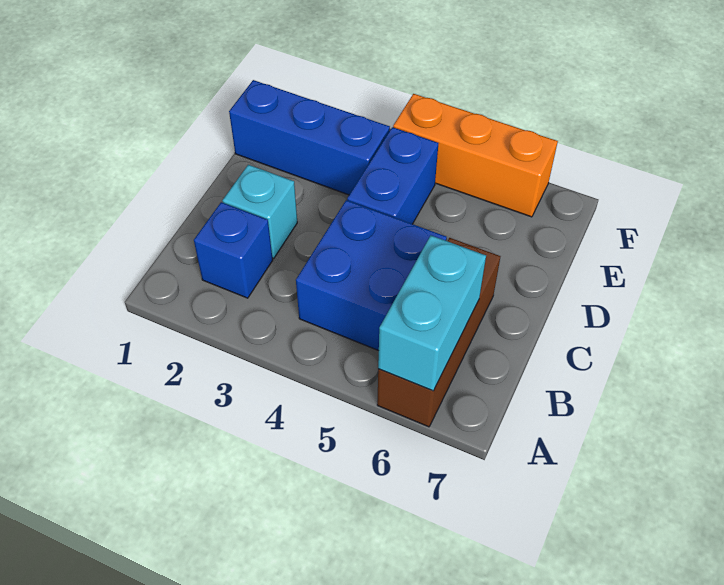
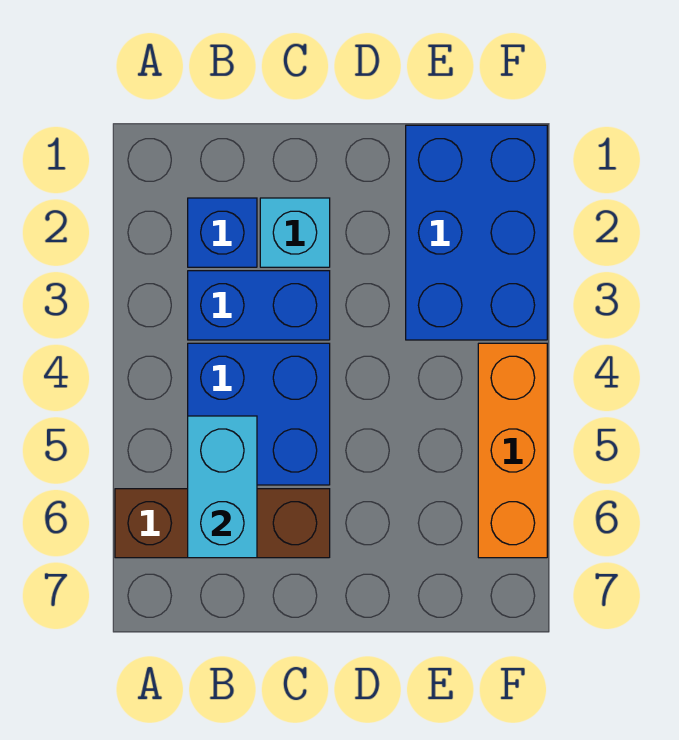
cyan brick A6:B6 level 2 -> cyan brick B5:B6 level 2
blue brick D4:E4 level 1 -> blue brick B3:C3 level 1
blue brick E1:E3 level 1 -> blue brick E1:F3 level 1

